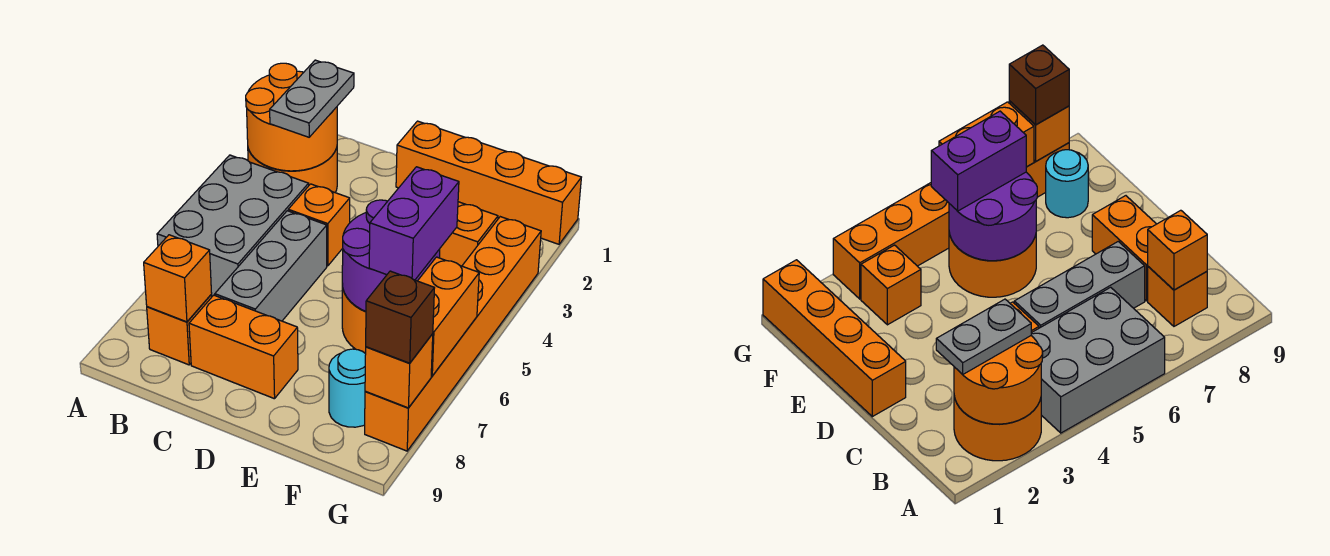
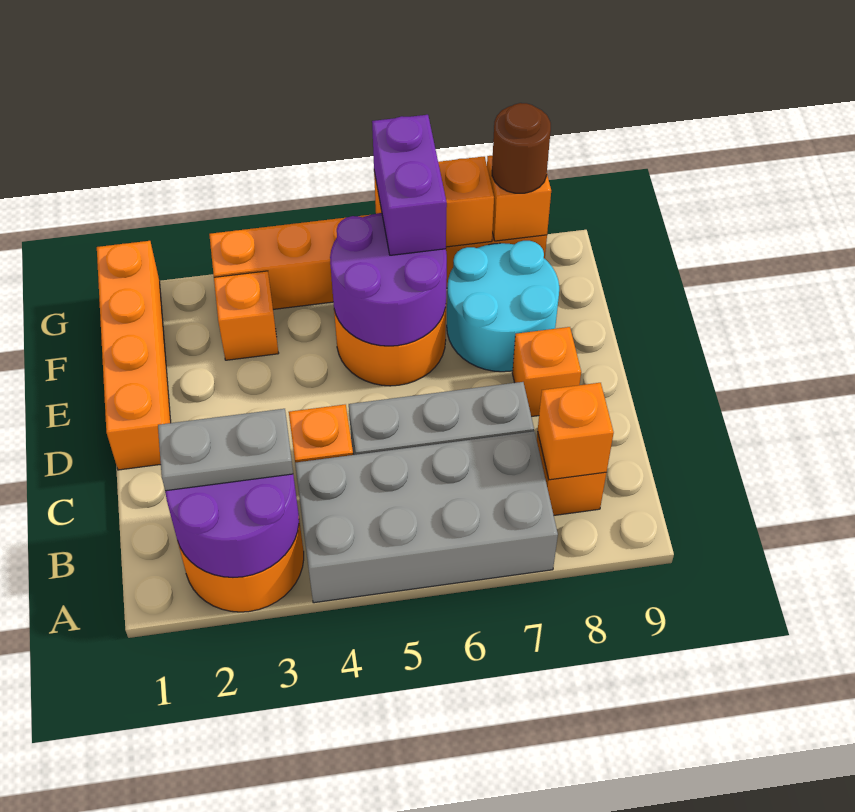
orange round brick A2:B3 level 2 -> purple round brick A2:B3 level 2
grey brick A4:B6 level 1 -> grey brick A4:B7 level 1
orange brick C8:D8 level 1 -> orange brick D8 level 1
purple brick F5:F6 level 3 -> purple brick F6:G6 level 3
cyan round brick F8 level 1 -> cyan round brick E7:F8 level 1
brown brick G8 level 3 -> brown round brick G8 level 3

